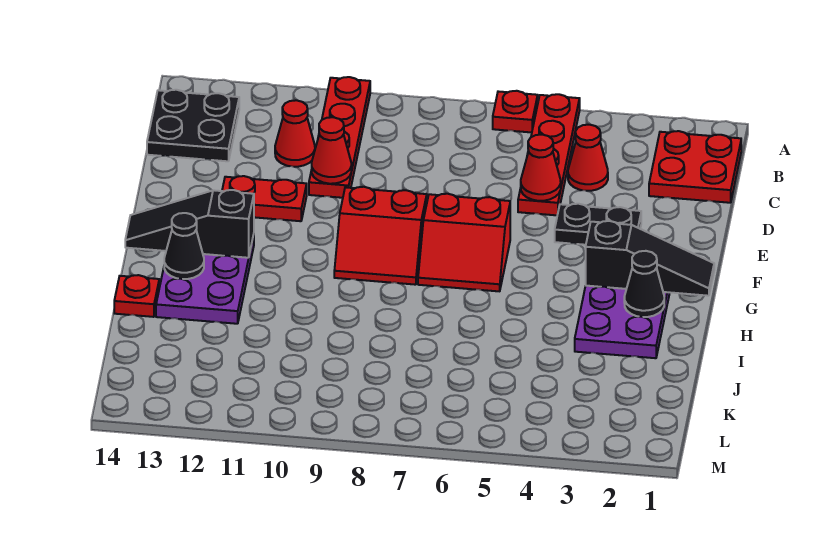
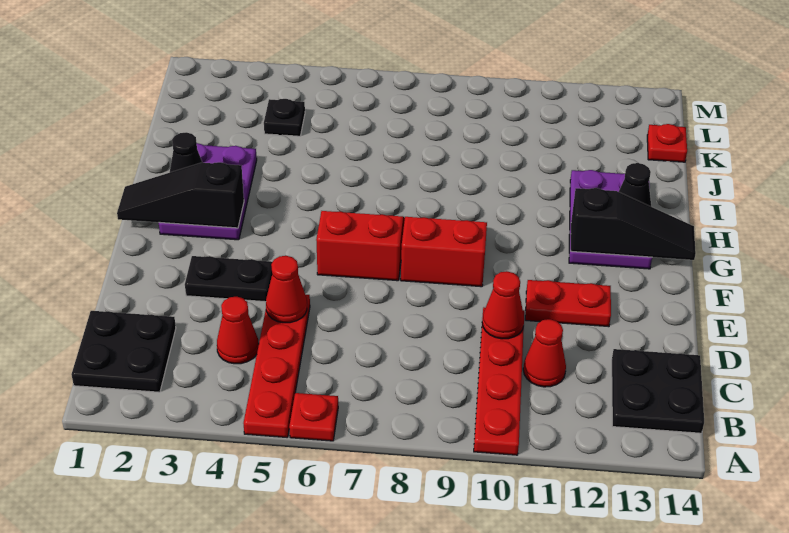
red plate B1:C2 level 1 -> black plate B1:C2 level 1
red plate I14 level 1 -> red plate K14 level 1
none -> black plate K4 level 1

